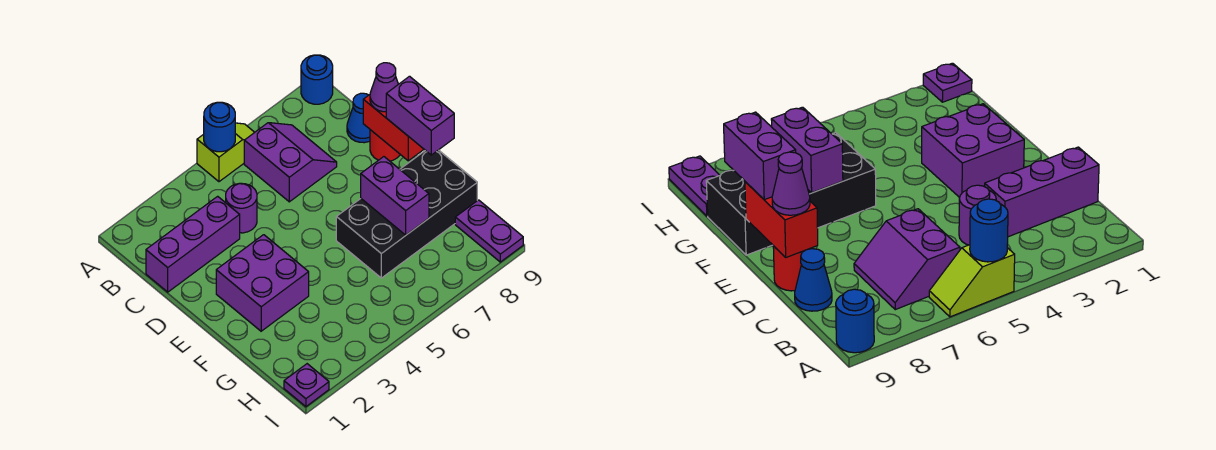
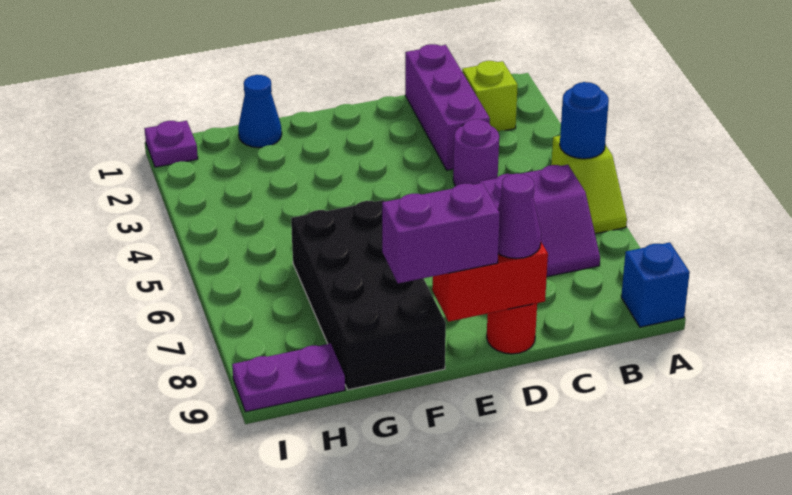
blue round brick A9 level 1 -> blue brick A9 level 1
none -> lime brick B2 level 1
blue cone C9 level 1 -> blue cone G1 level 1
purple brick E2:F3 level 1 -> none
purple brick F7:G7 level 2 -> none

